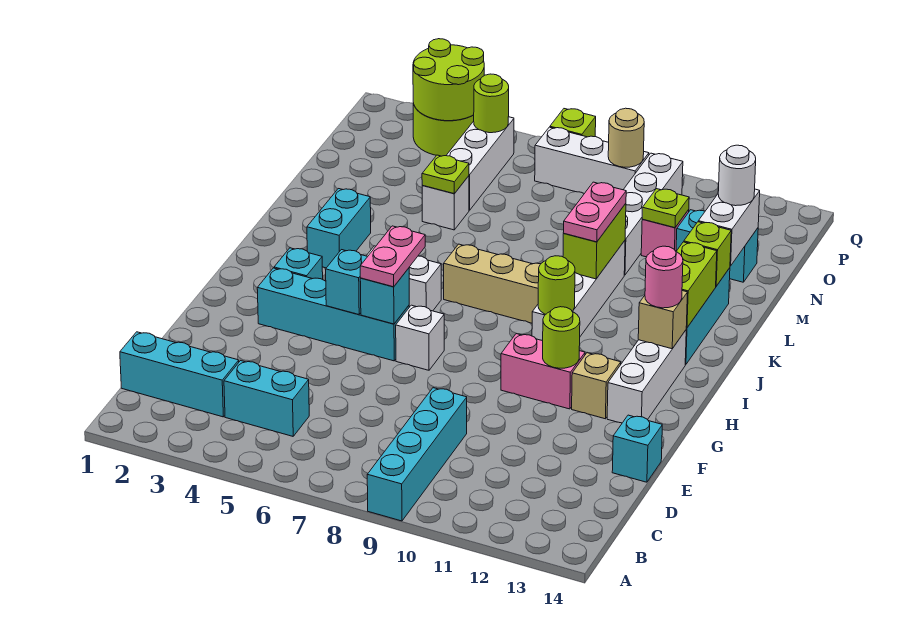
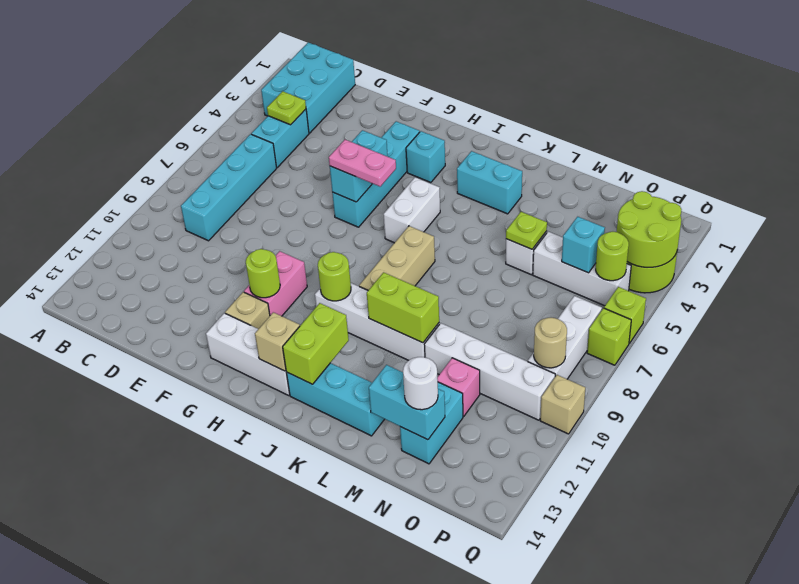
cyan brick A9:D9 level 1 -> cyan brick C6:C9 level 1
cyan brick C1:C3 level 1 -> cyan brick B1:C3 level 1
cyan brick E14 level 1 -> cyan brick O5 level 2
white brick G7 level 1 -> none
pink round brick I13 level 3 -> none
lime brick J13:K13 level 2 -> lime brick J12:J13 level 2
pink plate K10:L10 level 3 -> none
lime brick L13 level 2 -> lime brick Q6 level 1
white brick M13:N13 level 2 -> cyan brick M13:N13 level 2
lime plate N11 level 2 -> lime plate C4 level 2
none -> tan brick Q10 level 1

